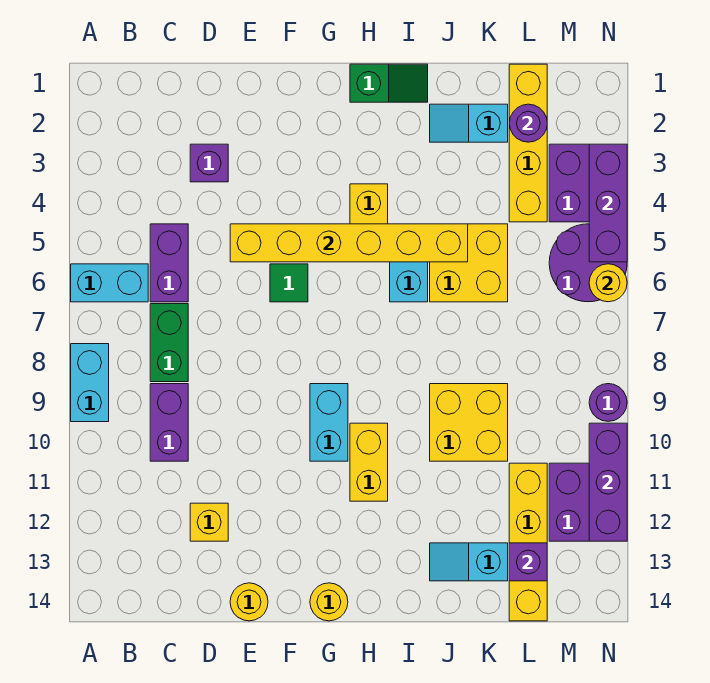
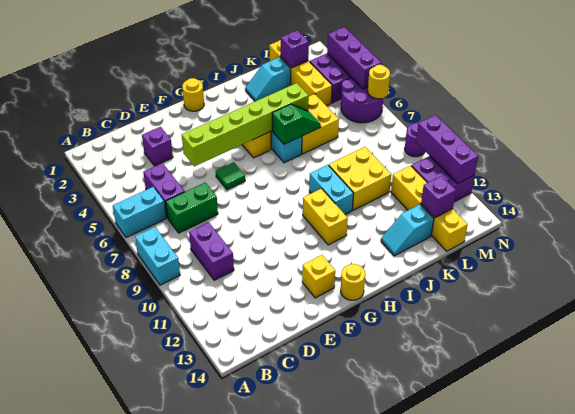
green brick C7:C8 level 1 -> green brick C7:D7 level 1
yellow brick D12 level 1 -> yellow brick F13 level 1
yellow brick E5:J5 level 2 -> lime brick E5:J5 level 2
yellow round brick E14 level 1 -> yellow round brick G1 level 1
cyan brick G9:G10 level 1 -> cyan brick I9:I10 level 1
green slope H1:I1 level 1 top H -> green slope I6:J6 level 2 top I
purple round brick L2 level 2 -> purple brick L2 level 2

